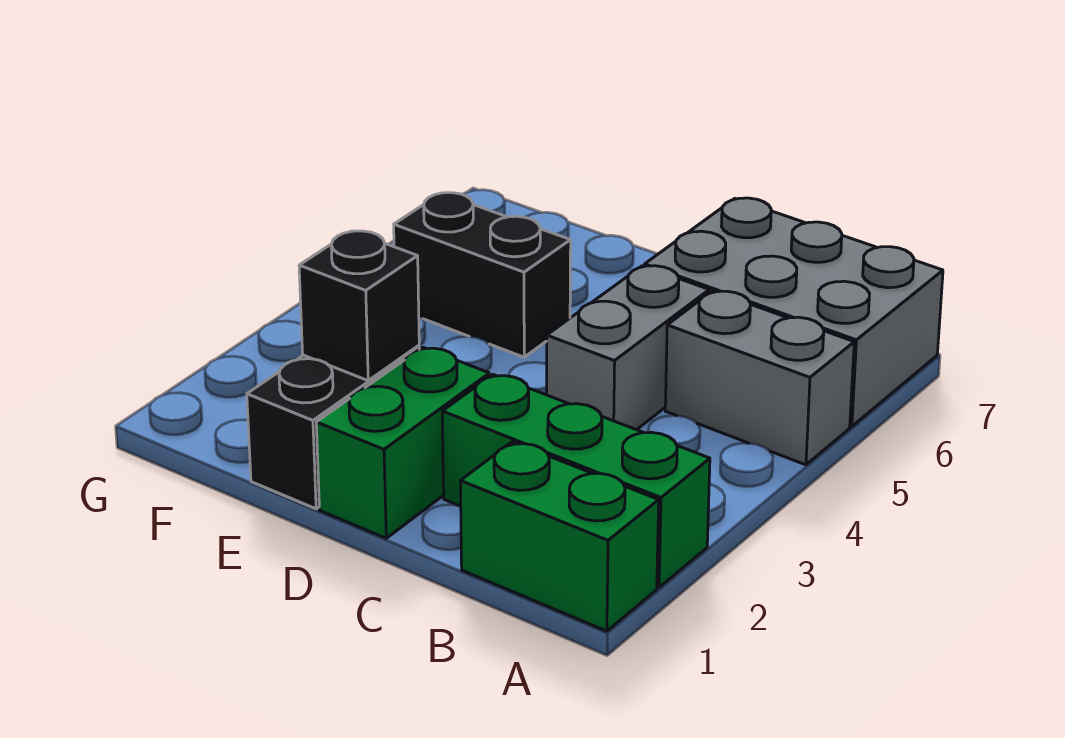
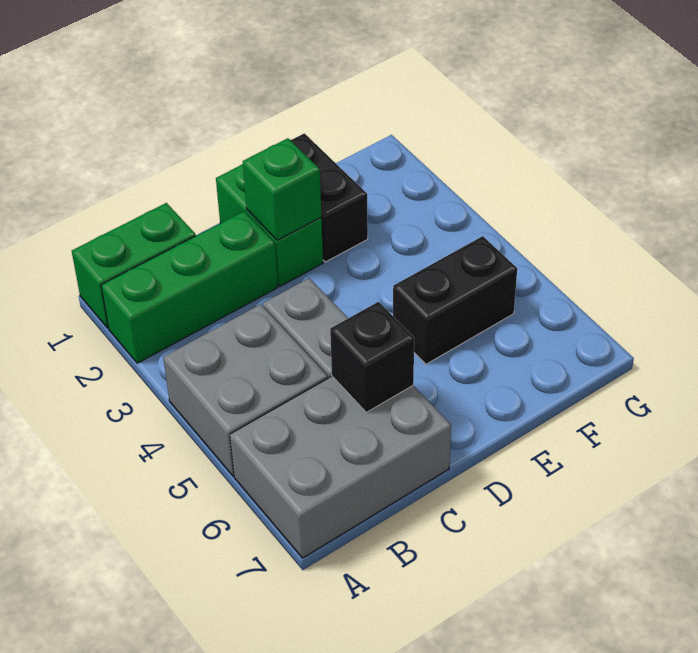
grey brick A5:B5 level 1 -> grey brick A4:B5 level 1
none -> green brick D2 level 2
black brick E2 level 2 -> black brick C6 level 2

